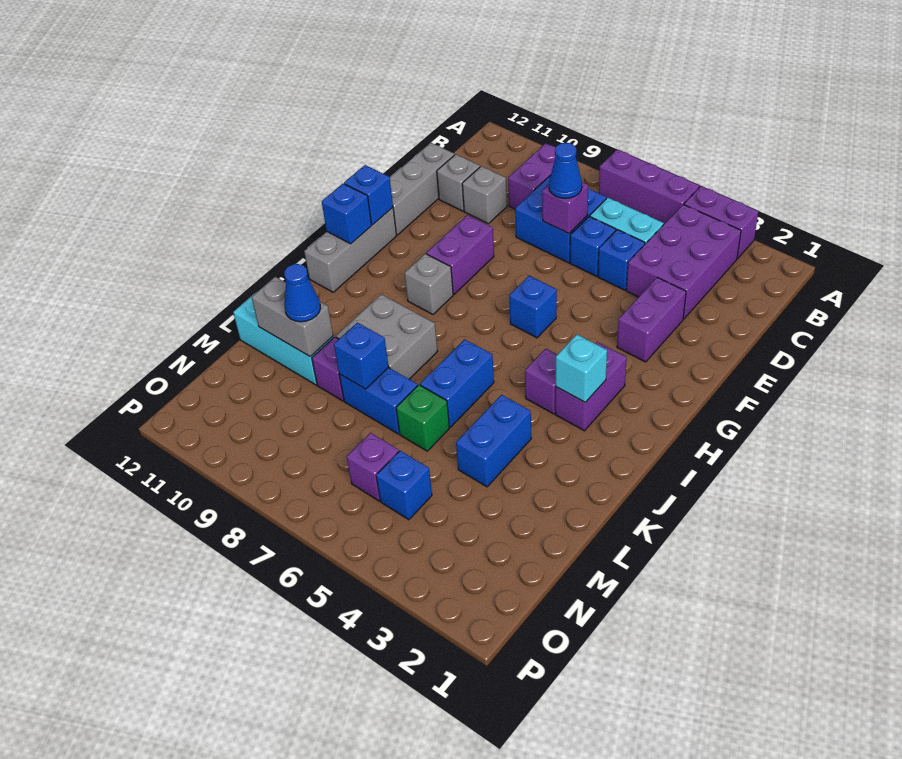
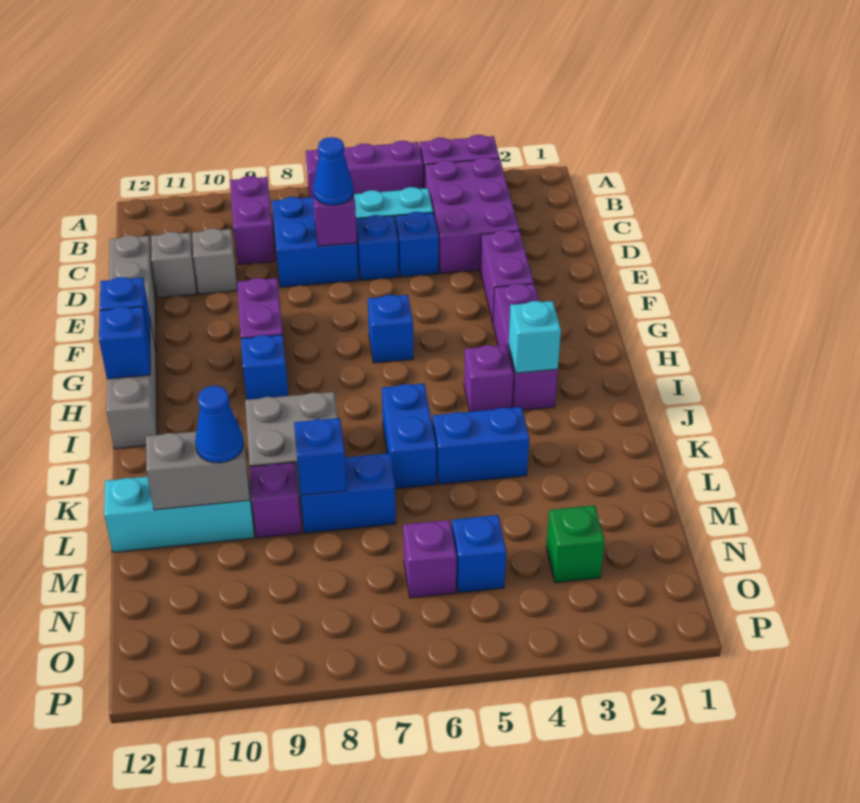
purple brick H3:I3 level 1 -> purple brick G3:I3 level 1
grey brick H9 level 1 -> blue brick H9 level 1
blue brick K4:L4 level 1 -> blue brick K4:K5 level 1
green brick L6 level 1 -> green brick N3 level 1

